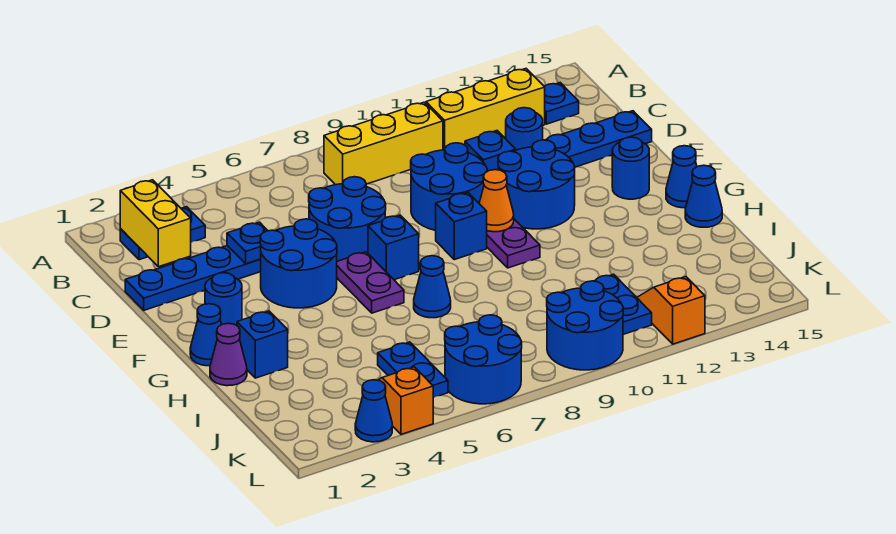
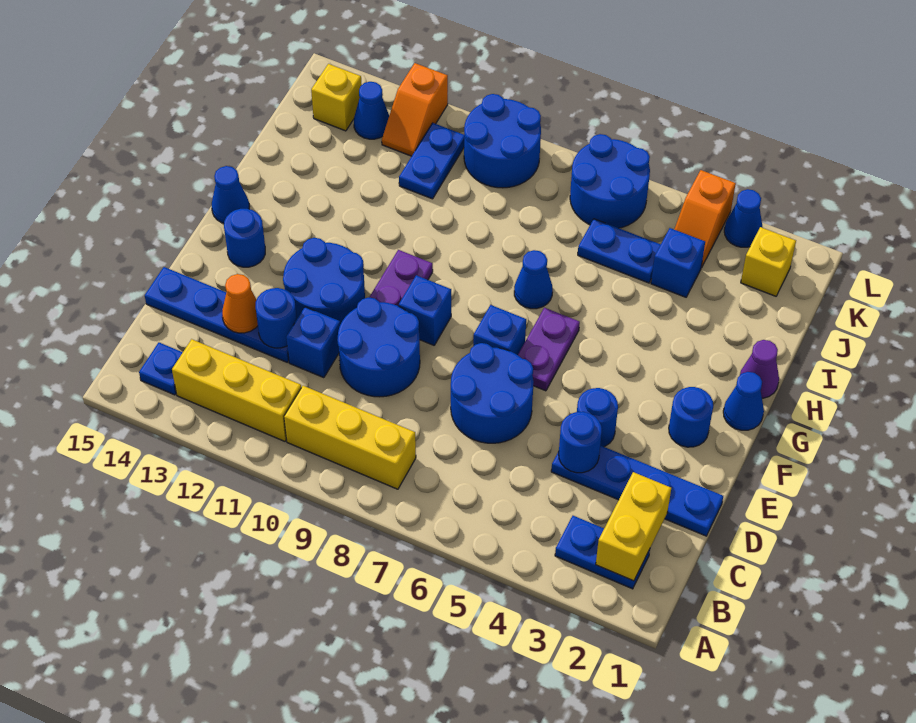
blue plate D4 level 2 -> blue round brick D4 level 2
blue round brick E4:F5 level 1 -> blue round brick E4 level 1
orange cone F10 level 2 -> orange cone D13 level 2
blue brick H2 level 1 -> blue brick J4 level 1
blue cone H15 level 1 -> blue cone K13 level 1
blue plate J5:K5 level 1 -> blue plate J5:J6 level 1
none -> yellow brick K2 level 1
none -> yellow brick K14 level 1

